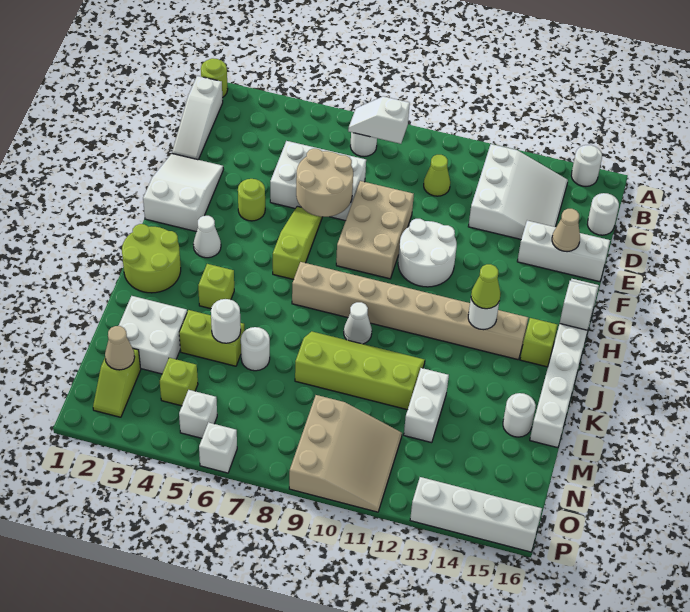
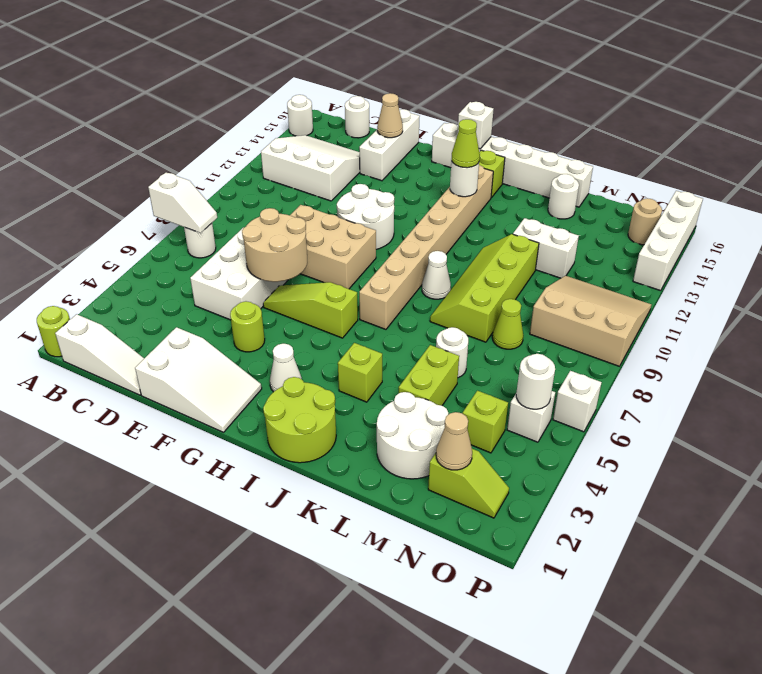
white slope B7:B8 level 2 top 8 -> white slope A7:B7 level 2 top A
lime cone C10 level 1 -> lime cone M8 level 1
white slope E1:G2 level 1 top G -> white slope E1:G2 level 1 top E
white brick L2:M3 level 1 -> white round brick L2:M3 level 1
white round brick L5 level 2 -> white round brick O5 level 2
none -> tan round brick O15 level 1

